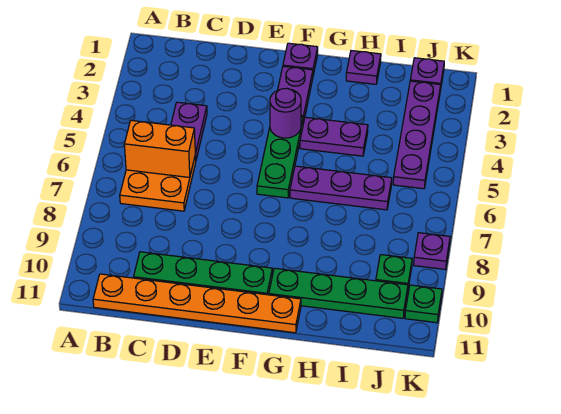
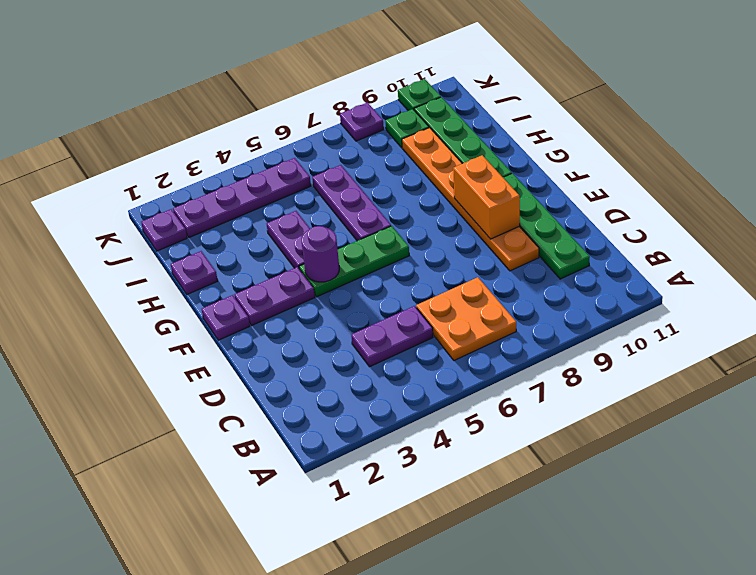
orange brick B6:C6 level 2 -> orange brick E9:F9 level 2
orange plate B11:G11 level 1 -> orange plate D9:I9 level 1

